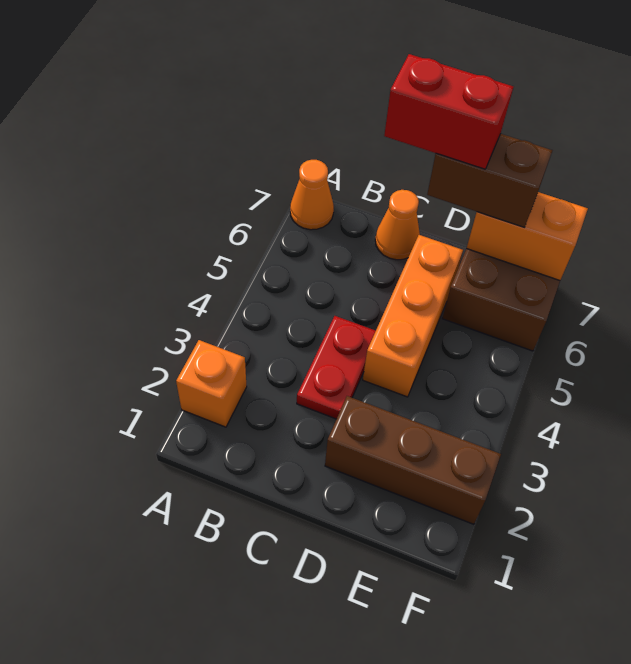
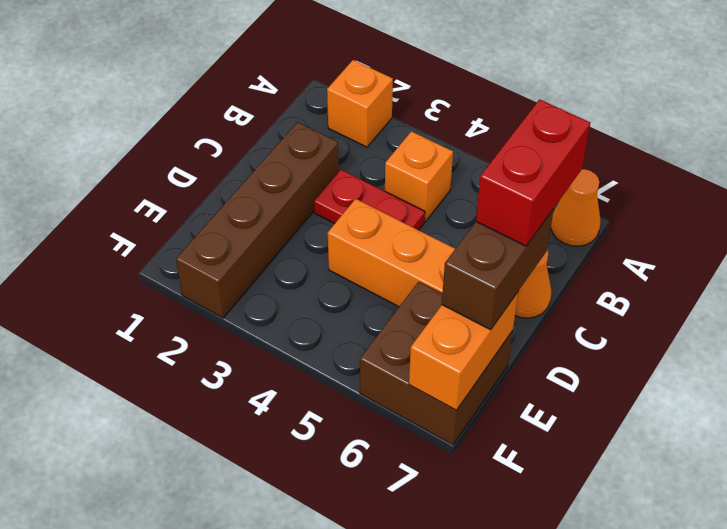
none -> orange brick B4 level 1
brown brick D2:F2 level 1 -> brown brick C2:F2 level 1

